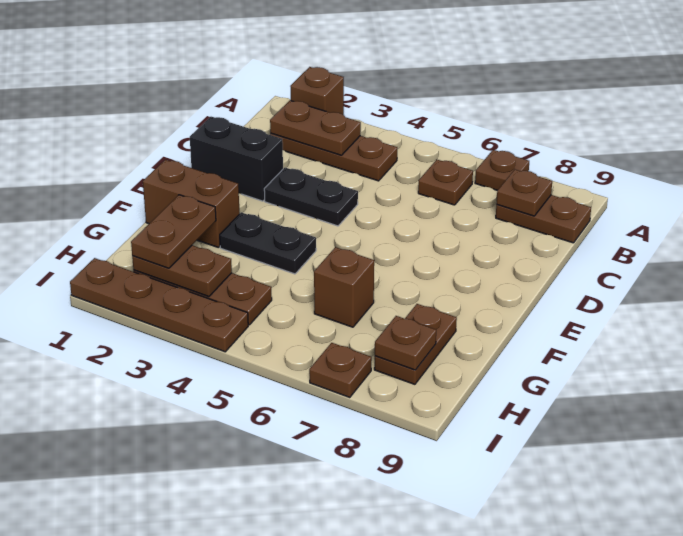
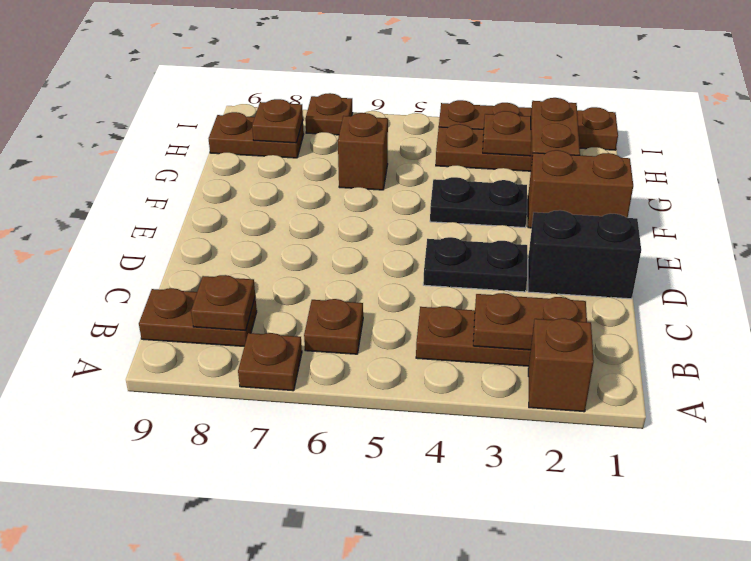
brown plate G8:H8 level 1 -> brown plate H8:H9 level 1

